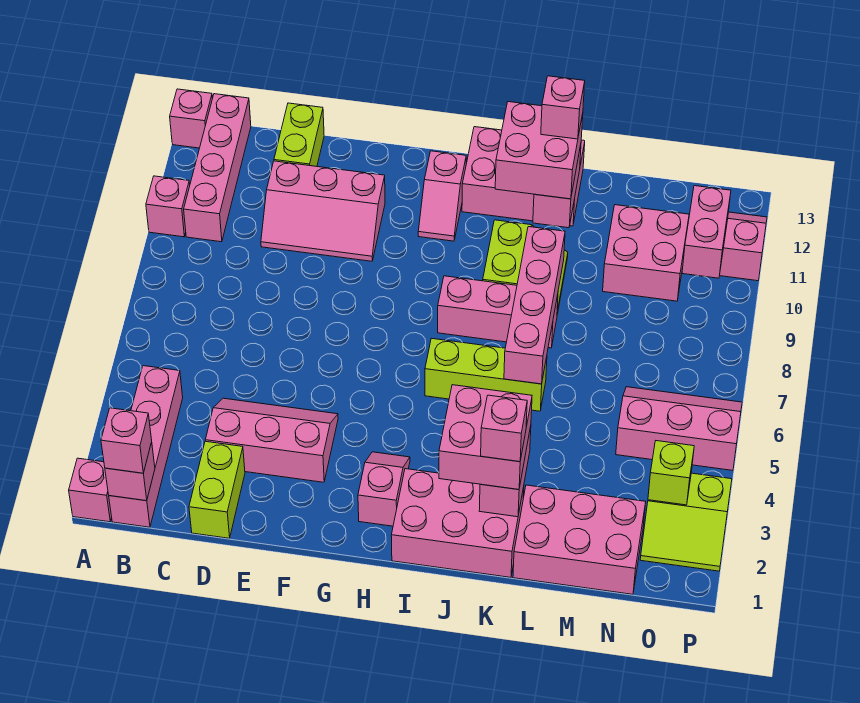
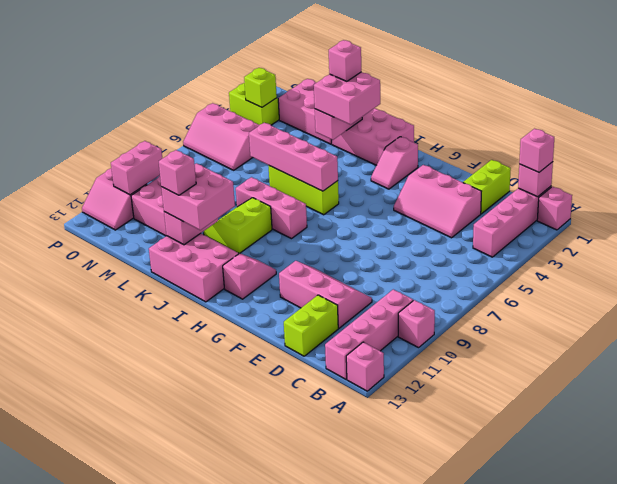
pink brick K6:K9 level 2 -> pink brick I6:L6 level 2

